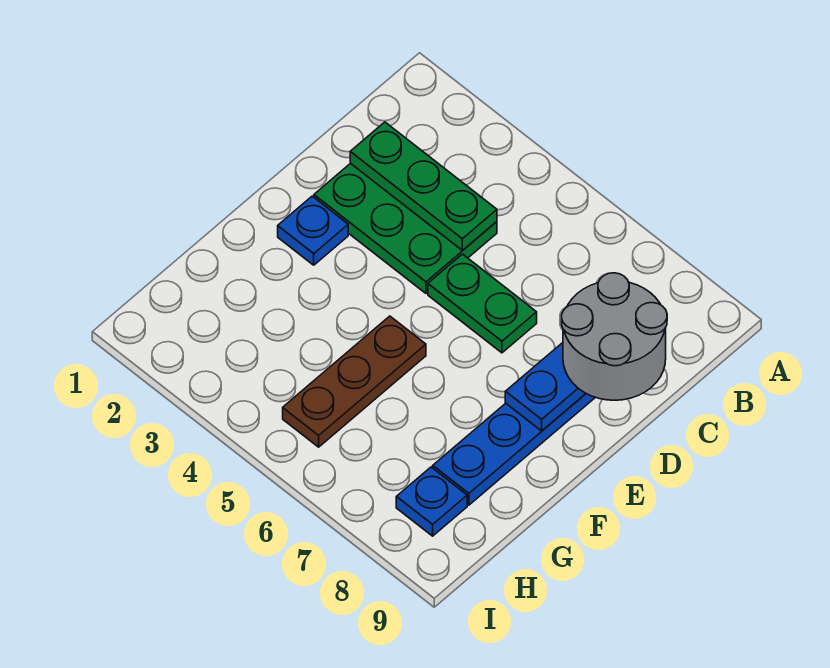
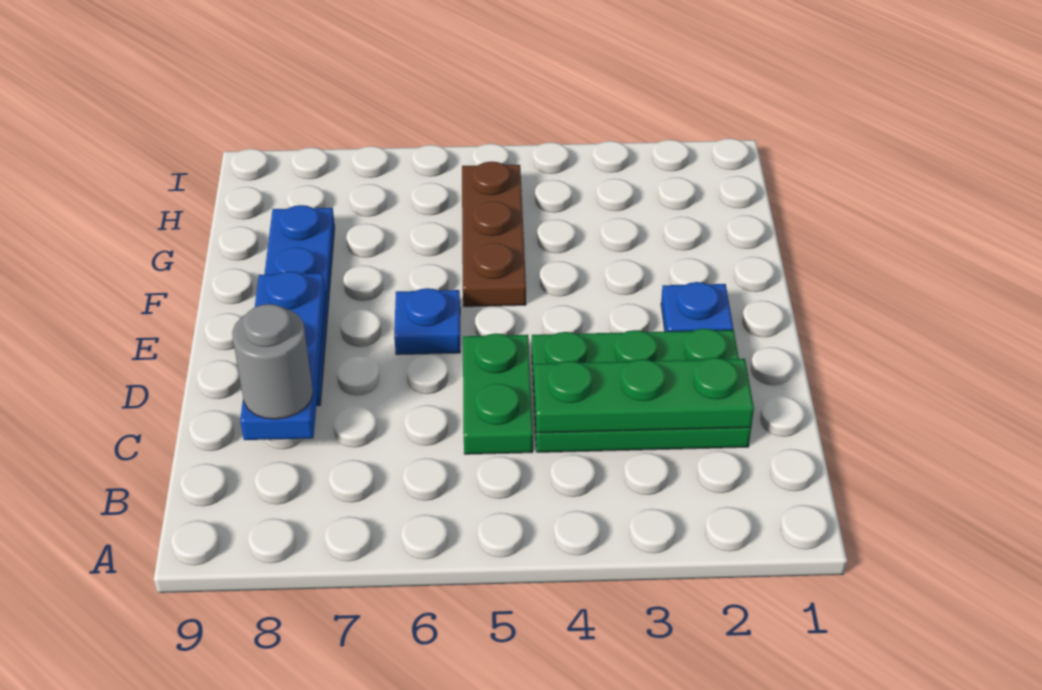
grey round brick C8:D9 level 3 -> grey round brick C8 level 3
green plate D5:D6 level 1 -> green plate C5:D5 level 1
blue plate H8 level 1 -> blue plate E6 level 1

